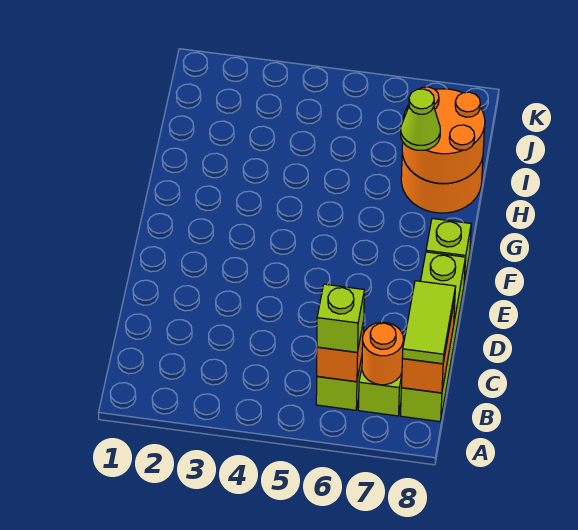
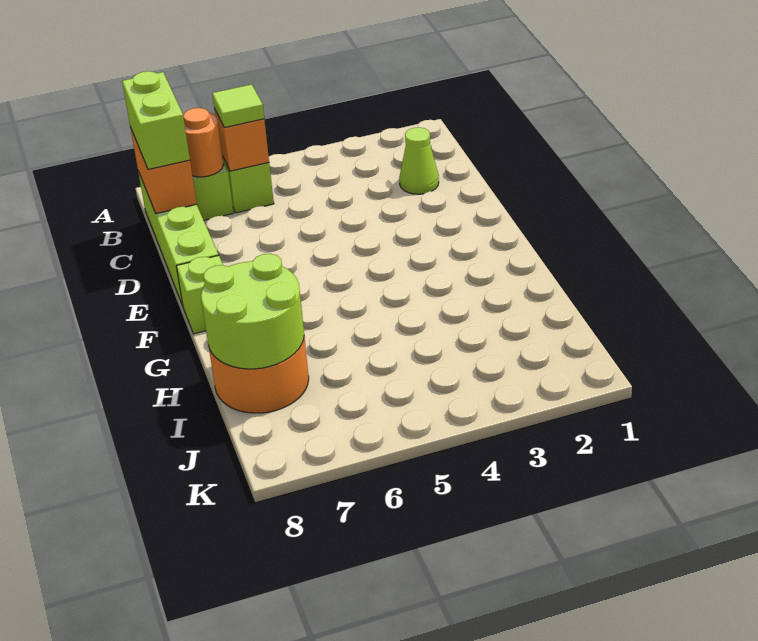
lime brick B6 level 3 -> lime tile B6 level 3
lime tile B8:C8 level 3 -> lime brick B8:C8 level 3
orange round brick H7:I8 level 2 -> lime round brick H7:I8 level 2
lime cone H7 level 3 -> lime cone C2 level 1

